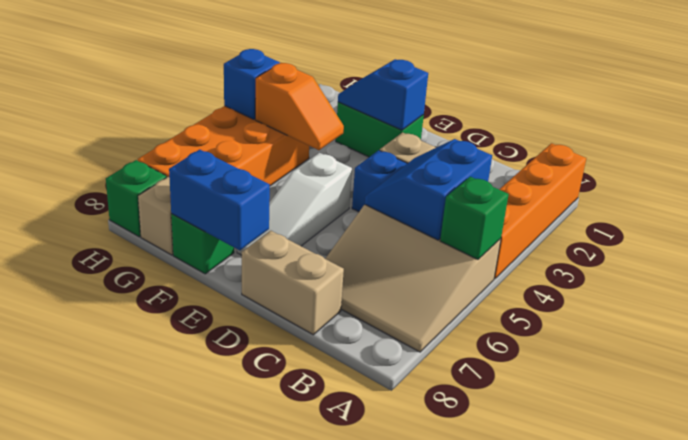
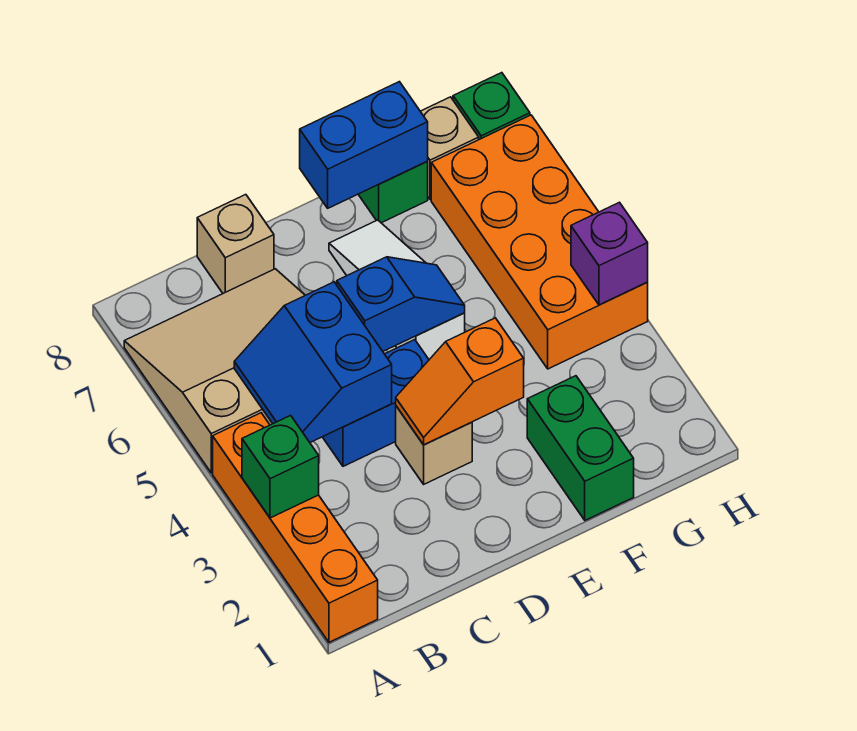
green brick A5 level 2 -> green brick A3 level 2
blue slope B4:C5 level 2 top B -> blue slope B4:C5 level 2 top C
tan brick C8:D8 level 1 -> tan brick C8 level 1
green brick E2:F2 level 1 -> green brick F1:F2 level 1
blue slope E2:F2 level 2 top E -> blue slope D5:E5 level 2 top D
orange slope F4:G4 level 2 top G -> orange slope D3:E3 level 2 top E
blue brick H4 level 2 -> purple brick H4 level 2

